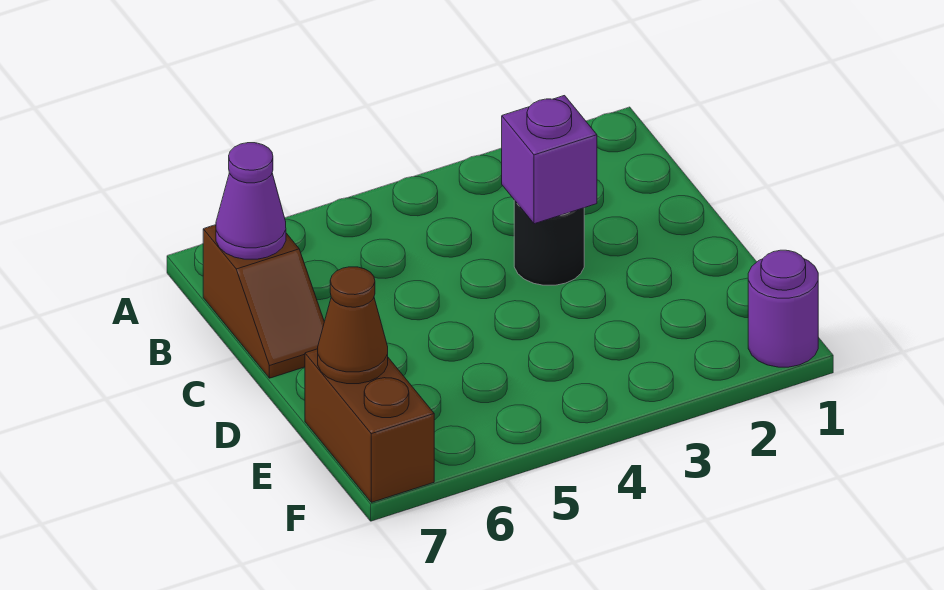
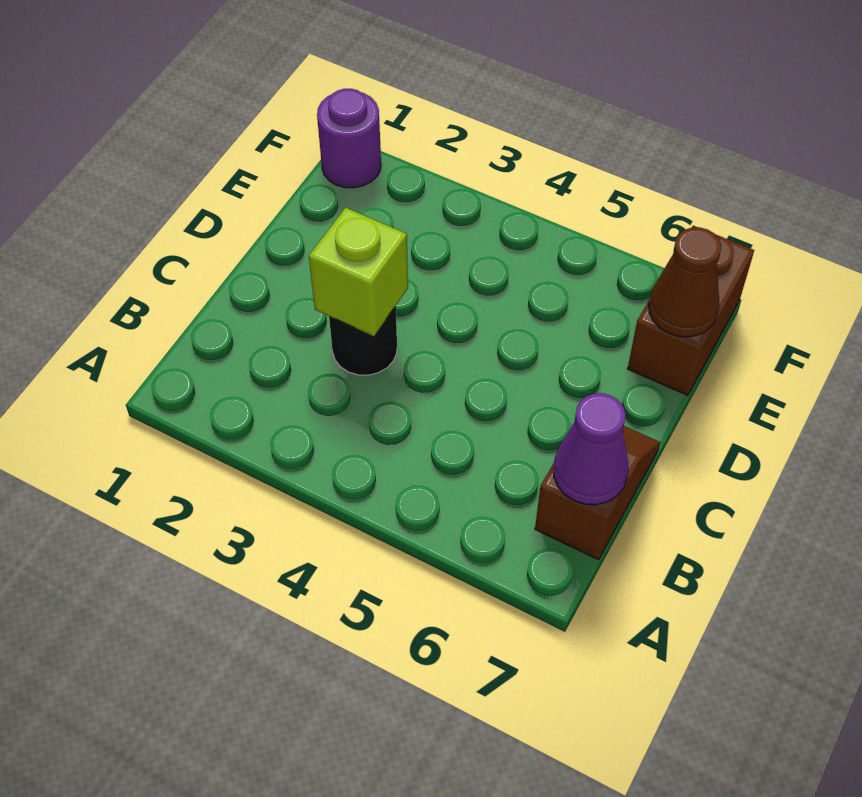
purple brick C3 level 2 -> lime brick C3 level 2

